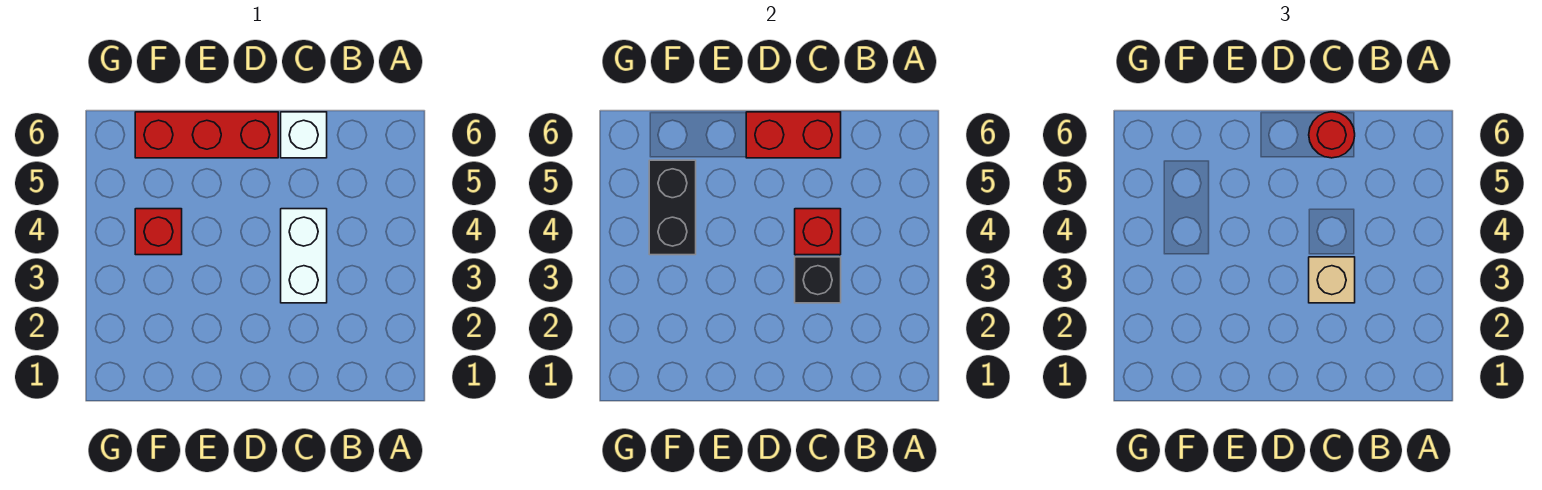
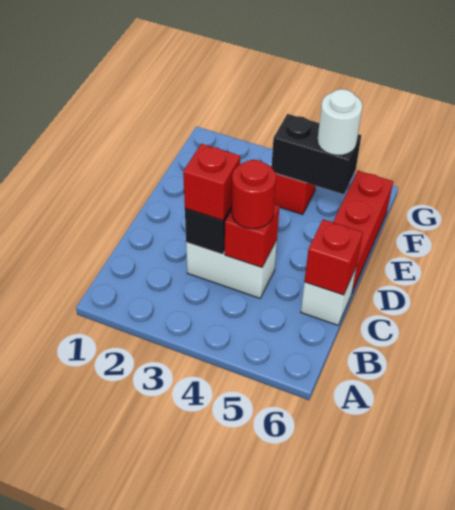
tan brick C3 level 3 -> red brick C3 level 3
red brick C6:D6 level 2 -> red brick C6 level 2
red round brick C6 level 3 -> red round brick C4 level 3
none -> white round brick F5 level 3

